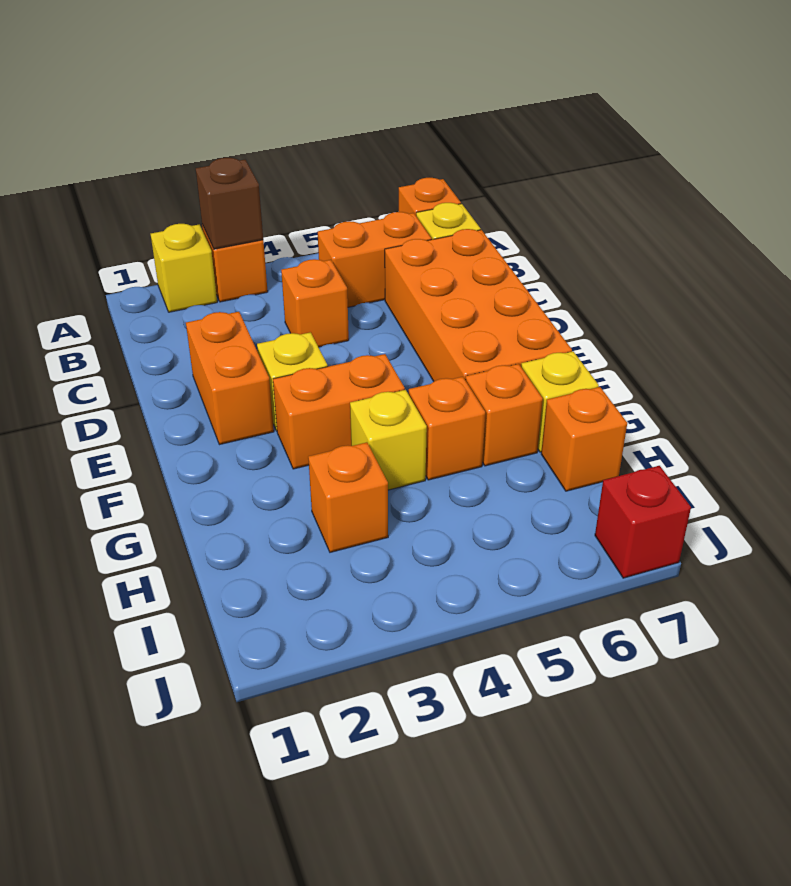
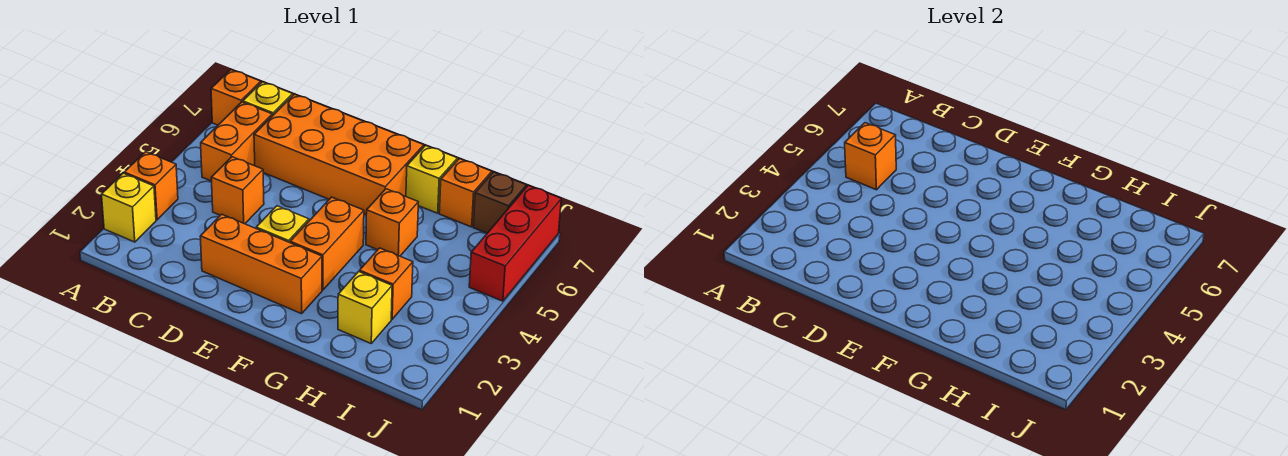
brown brick A3 level 2 -> brown brick I7 level 1
orange brick D2:E2 level 1 -> orange brick D2:F2 level 1
yellow brick G4 level 1 -> yellow brick H2 level 1
orange brick G6 level 1 -> orange brick B5 level 2
red brick J7 level 1 -> red brick J5:J7 level 1

